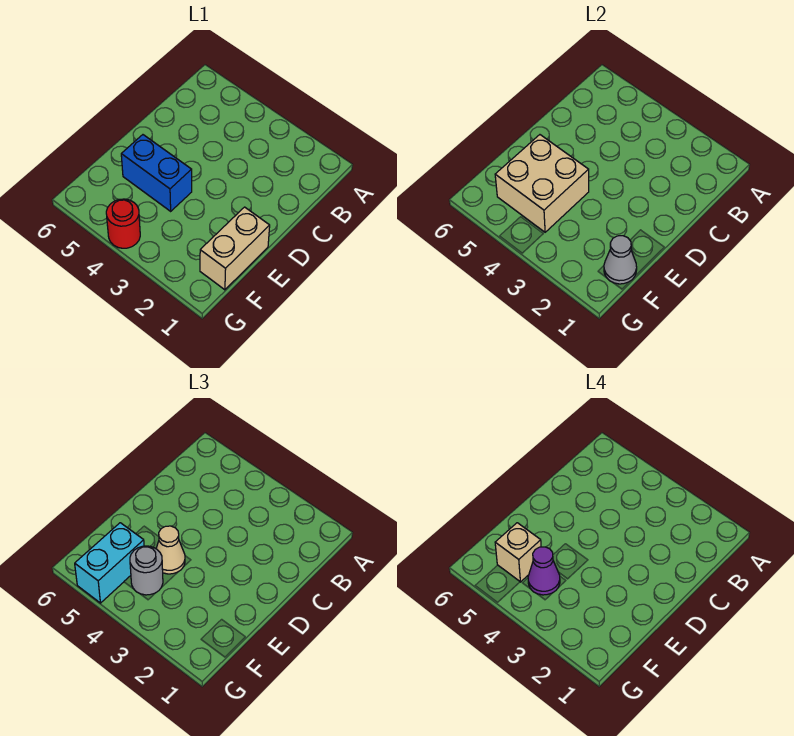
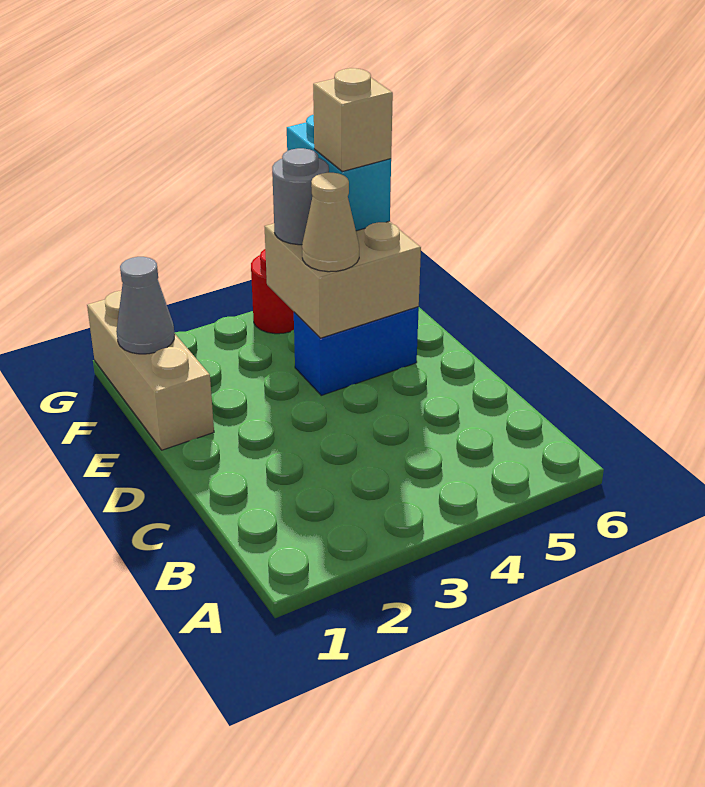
tan brick E1:F1 level 1 -> tan brick E1:G1 level 1
purple cone F4 level 4 -> none

